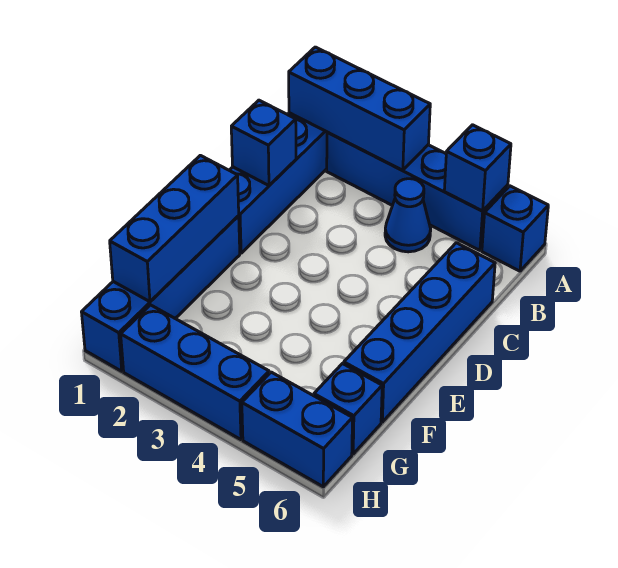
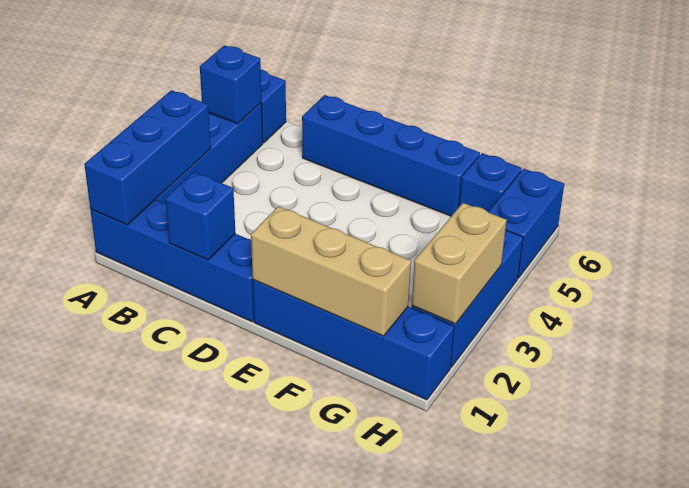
blue cone B4 level 1 -> none
blue brick E1:G1 level 2 -> tan brick E1:G1 level 2
none -> tan brick H2:H3 level 2

